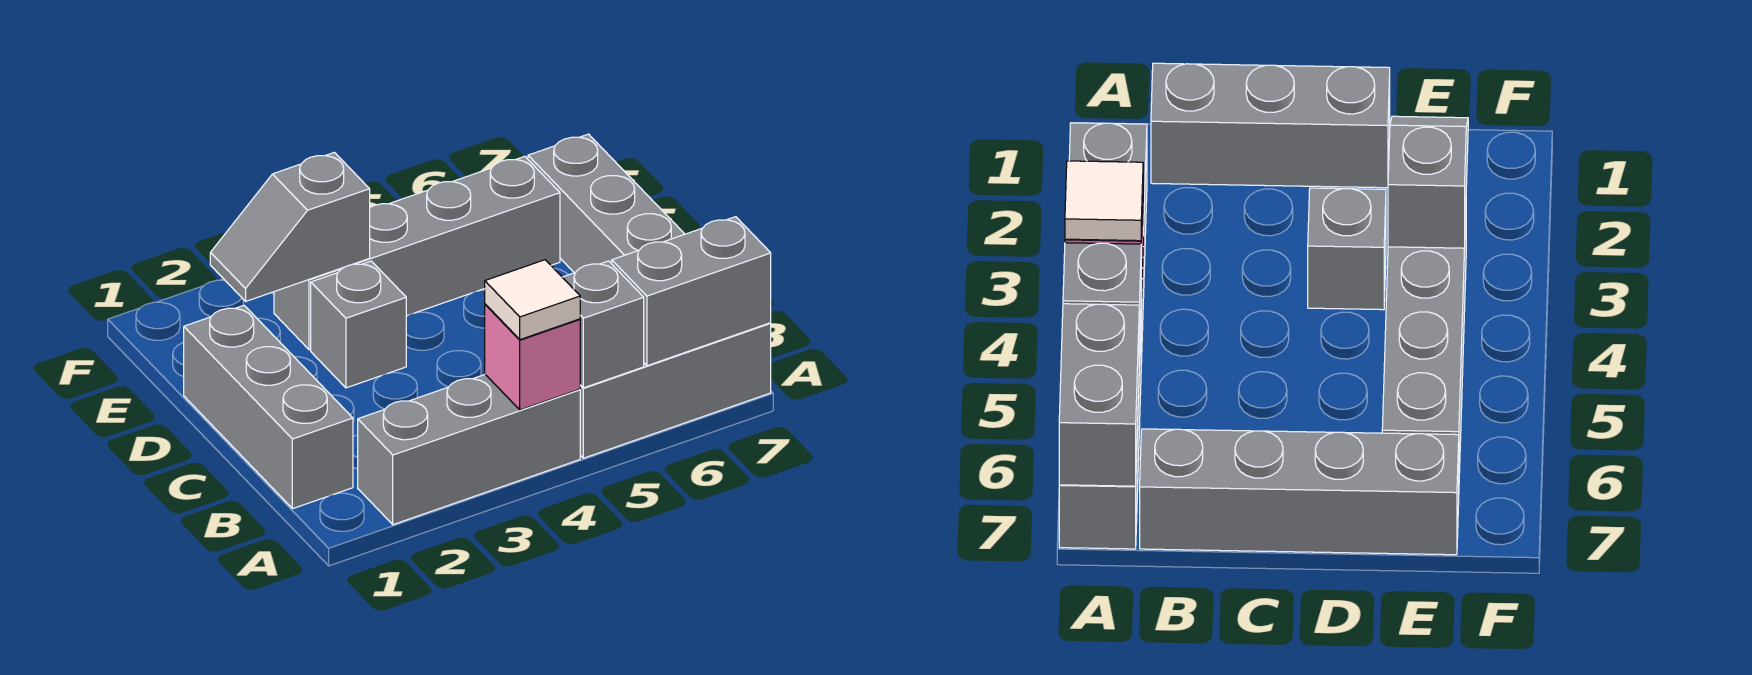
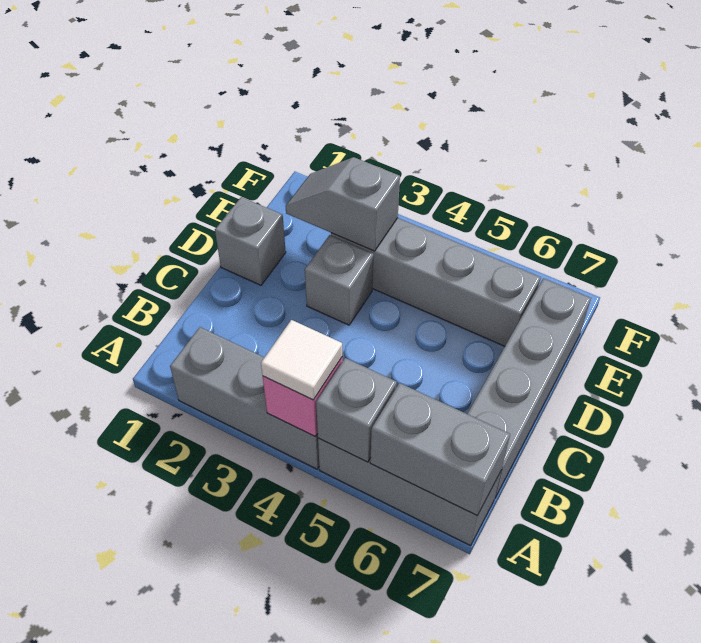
grey brick B1:D1 level 1 -> grey brick D1 level 1

